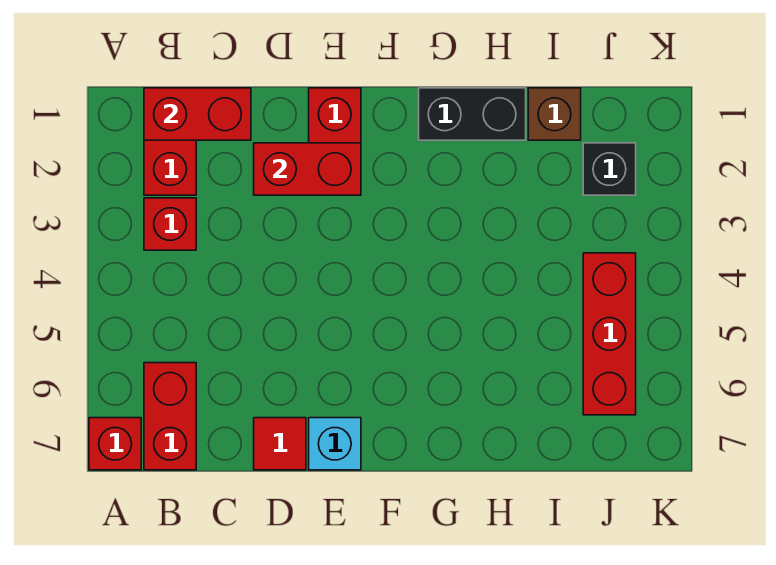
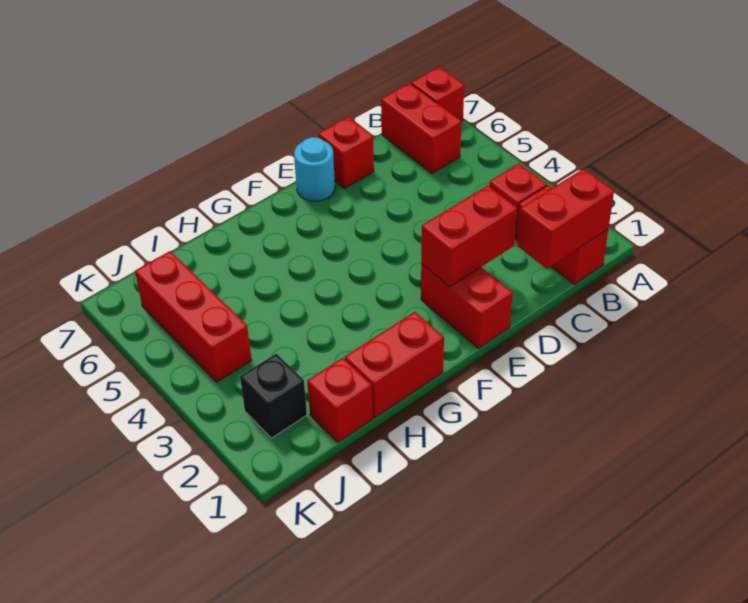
red tile D7 level 1 -> red brick D7 level 1
cyan brick E7 level 1 -> cyan round brick E7 level 1
black brick G1:H1 level 1 -> red brick G1:H1 level 1
brown brick I1 level 1 -> red brick I1 level 1

